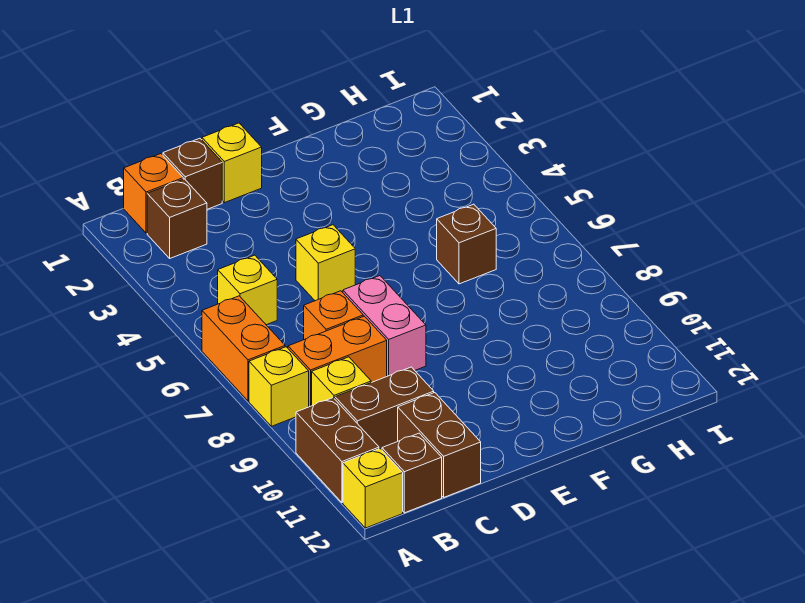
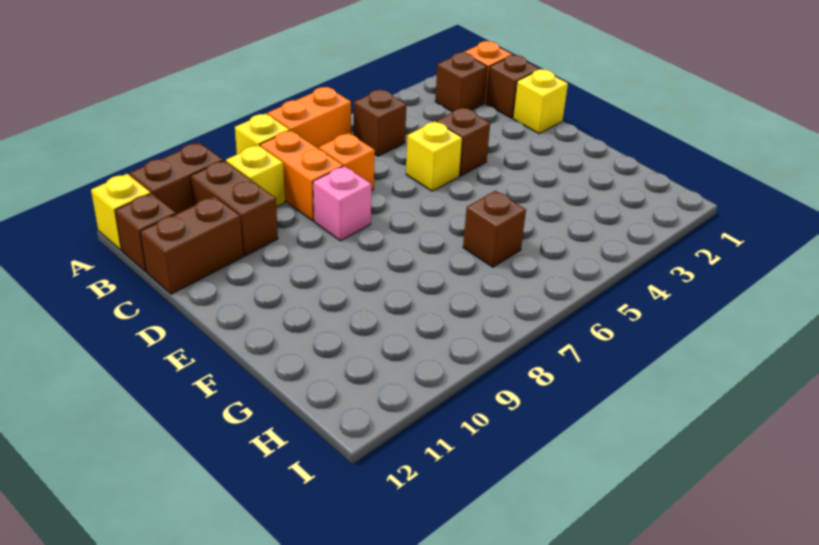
yellow brick B5 level 1 -> brown brick B5 level 1
none -> brown brick D4 level 1
pink brick D7:D8 level 1 -> pink brick D8 level 1

